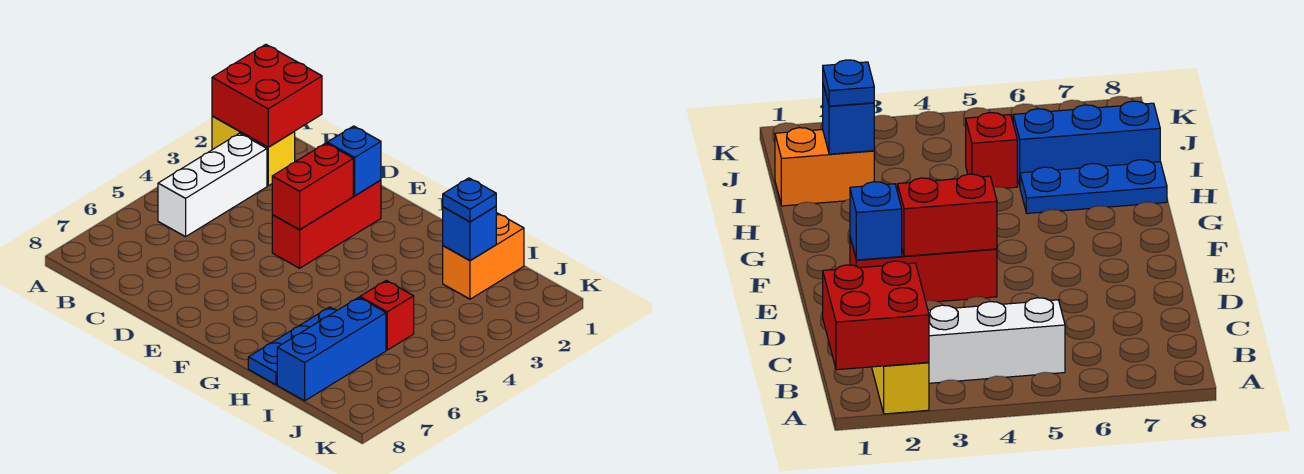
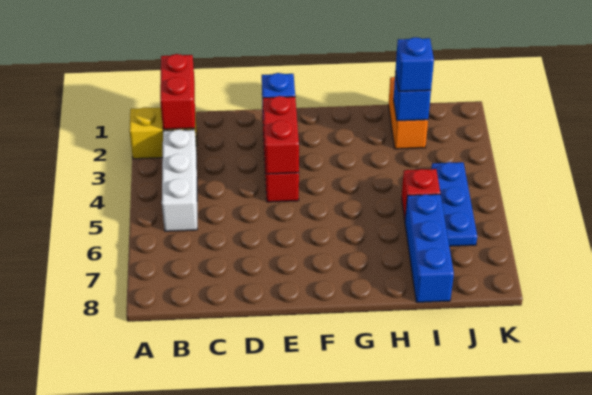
red brick A1:B2 level 2 -> red brick B1:B2 level 2
blue plate H6:H8 level 1 -> blue plate J4:J6 level 1
blue plate I2 level 3 -> blue brick I2 level 3

